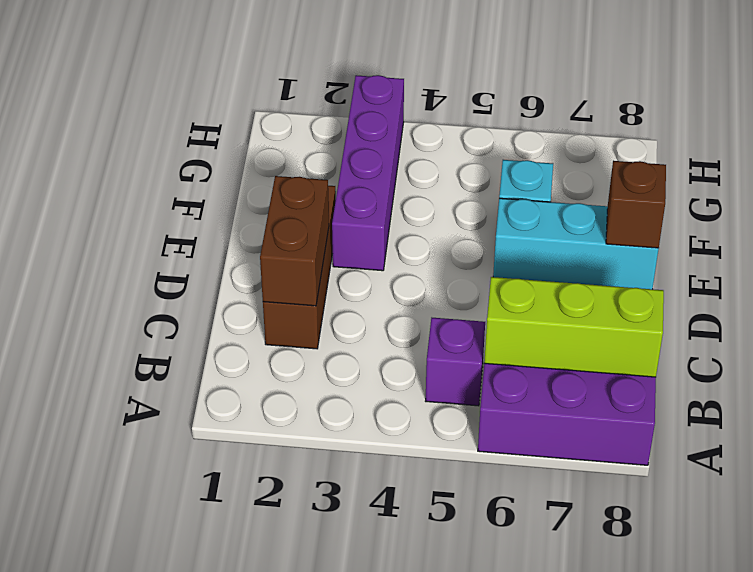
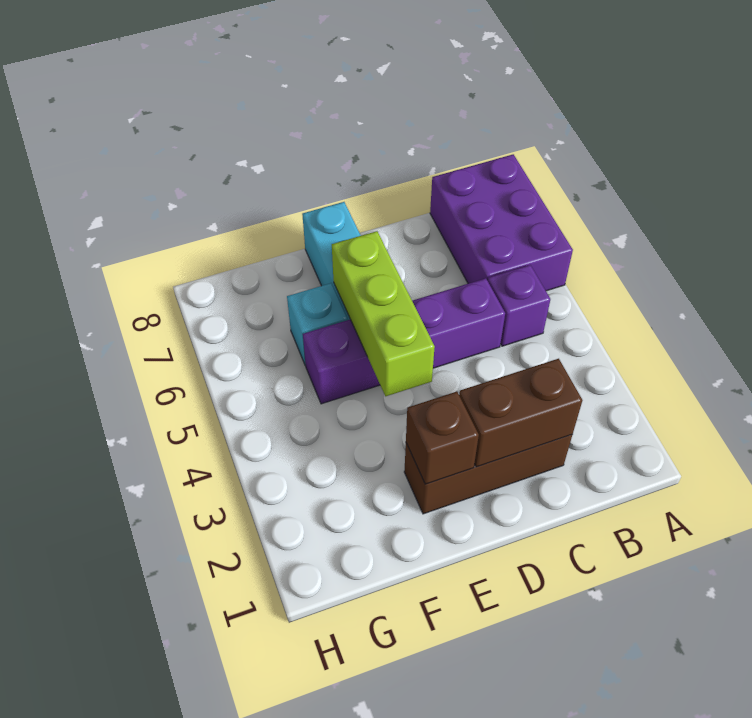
lime brick B6:B8 level 2 -> lime brick E4:E6 level 2
purple brick E3:H3 level 1 -> purple brick C5:F5 level 1
brown brick E8 level 2 -> brown brick E2 level 2

